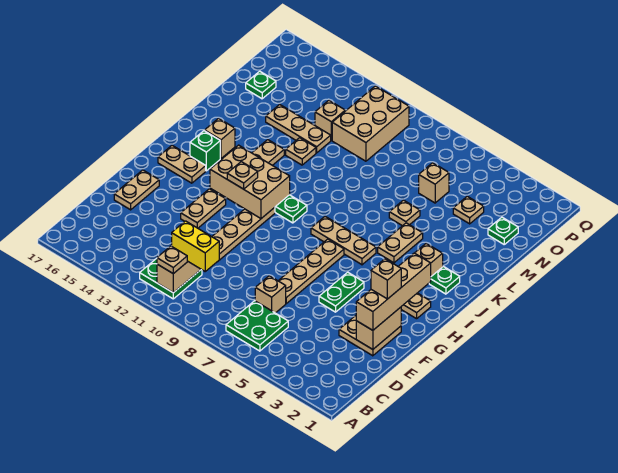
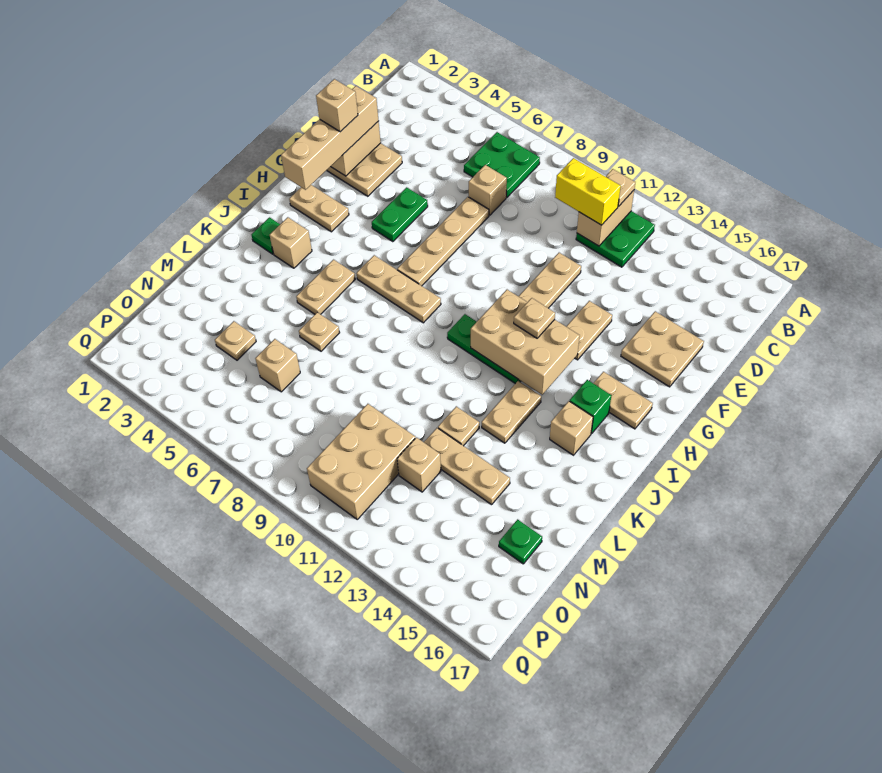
tan plate E16:F16 level 1 -> tan plate E15:F16 level 1
green plate N2 level 1 -> none

